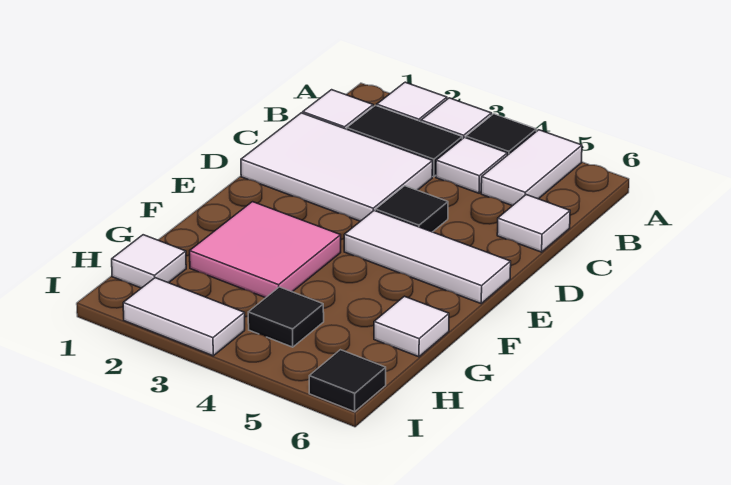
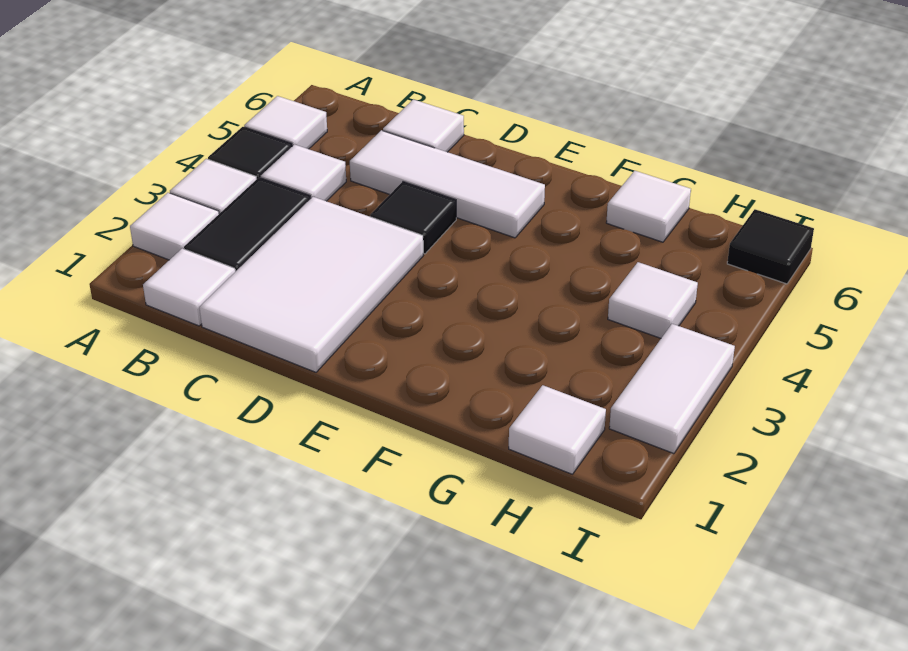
white tile A5:B5 level 1 -> white tile A5 level 1
white tile E4:E6 level 1 -> white tile C5:E5 level 1
pink tile F2:G3 level 1 -> none
black tile H4 level 1 -> white tile H4 level 1

